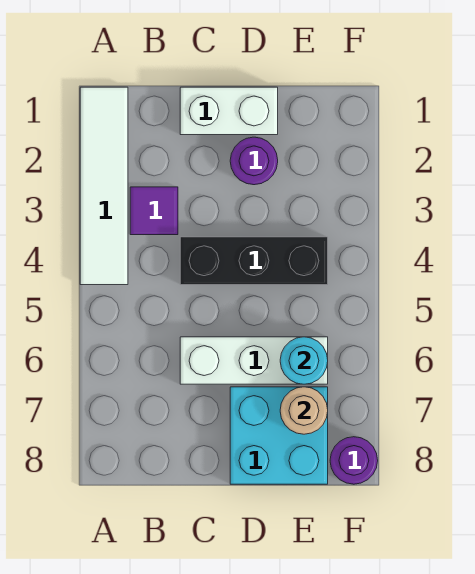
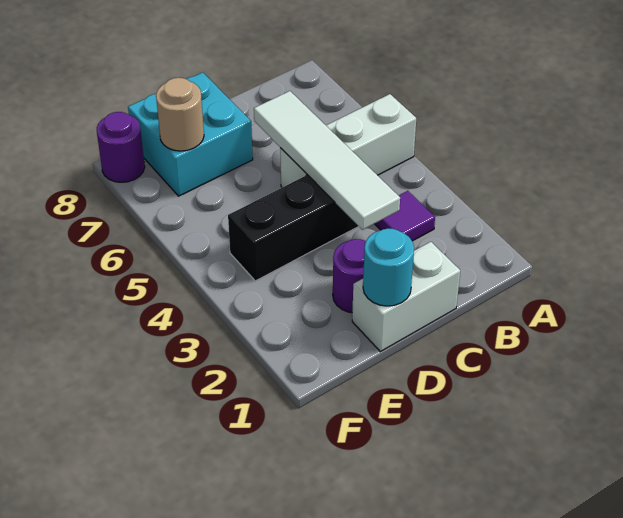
white tile A1:A4 level 1 -> white tile C3:C6 level 2
white brick C6:E6 level 1 -> white brick A5:C5 level 1
cyan round brick E6 level 2 -> cyan round brick D1 level 2

